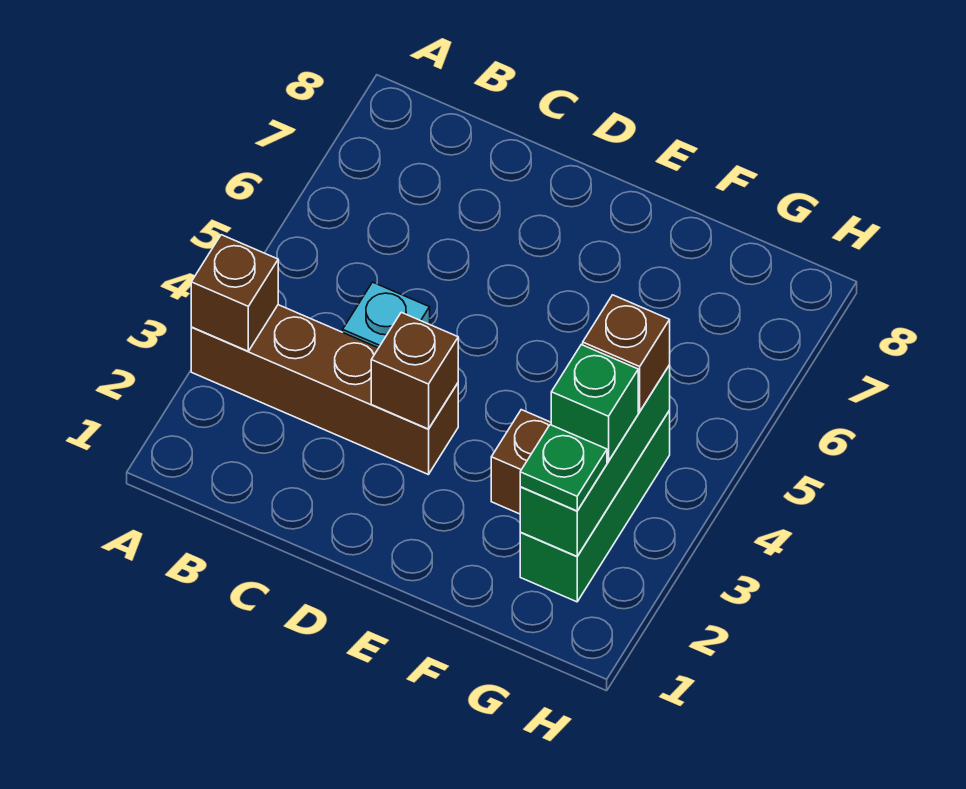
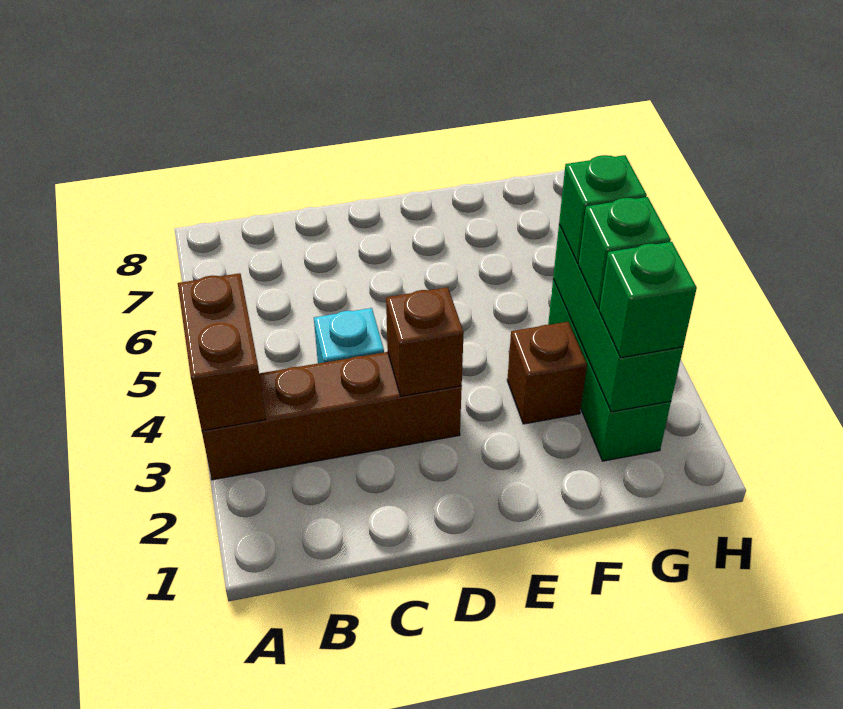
brown brick A3 level 2 -> brown brick A3:A4 level 2
green plate G2 level 3 -> green brick G2 level 3
brown brick G4 level 3 -> green brick G4 level 3

